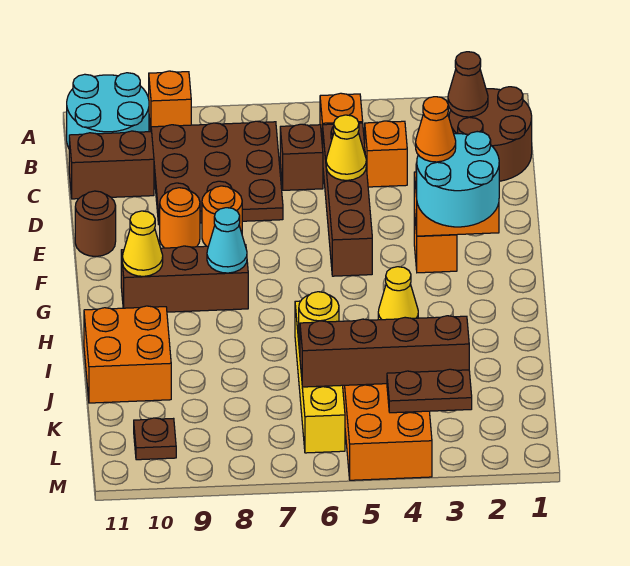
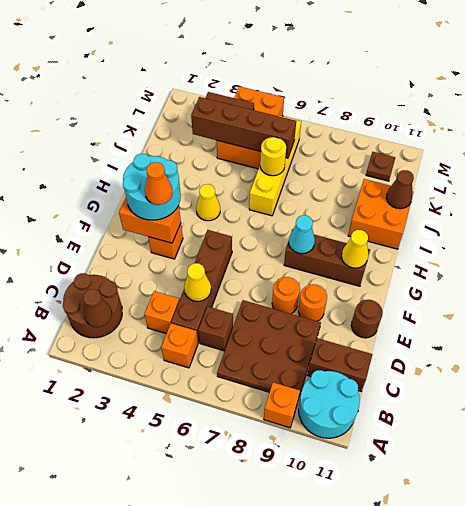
none -> brown cone J11 level 2

